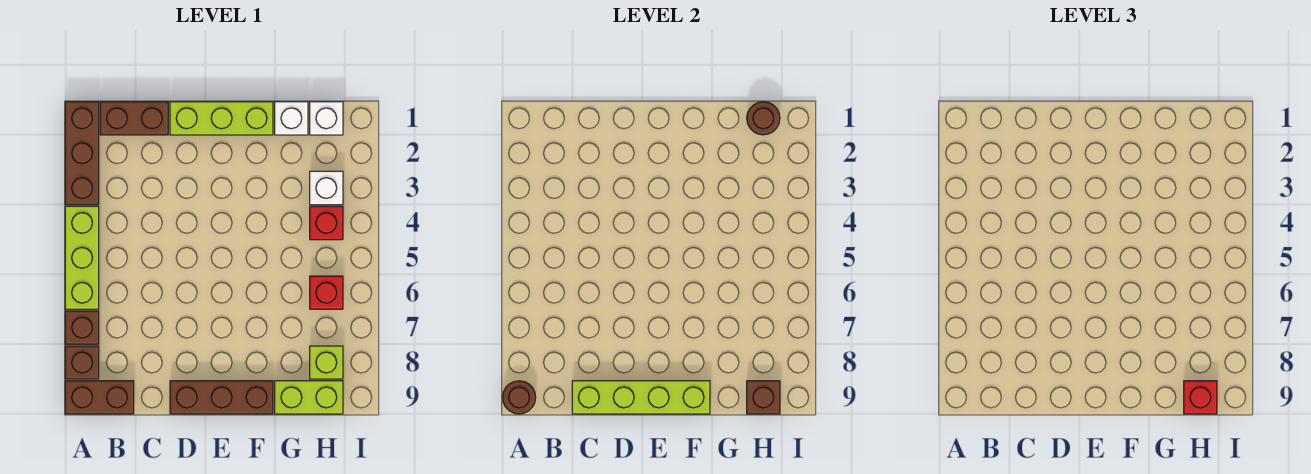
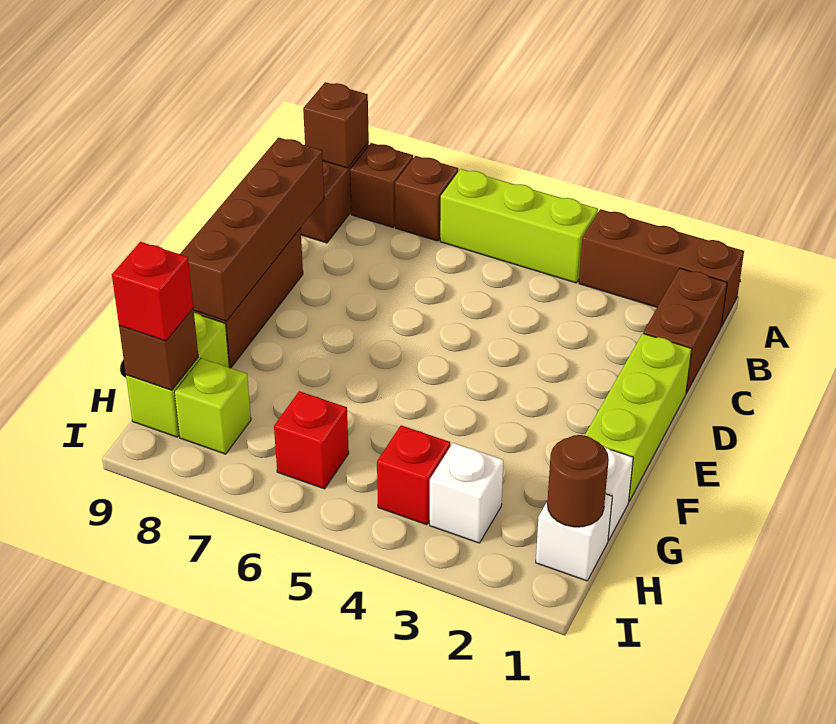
brown round brick A9 level 2 -> brown brick A9 level 2
lime brick C9:F9 level 2 -> brown brick C9:F9 level 2

